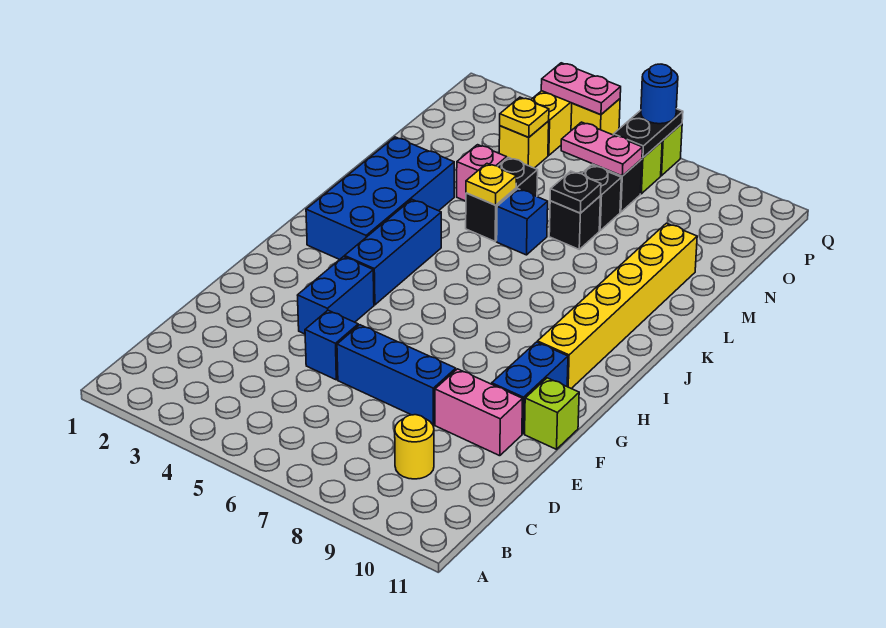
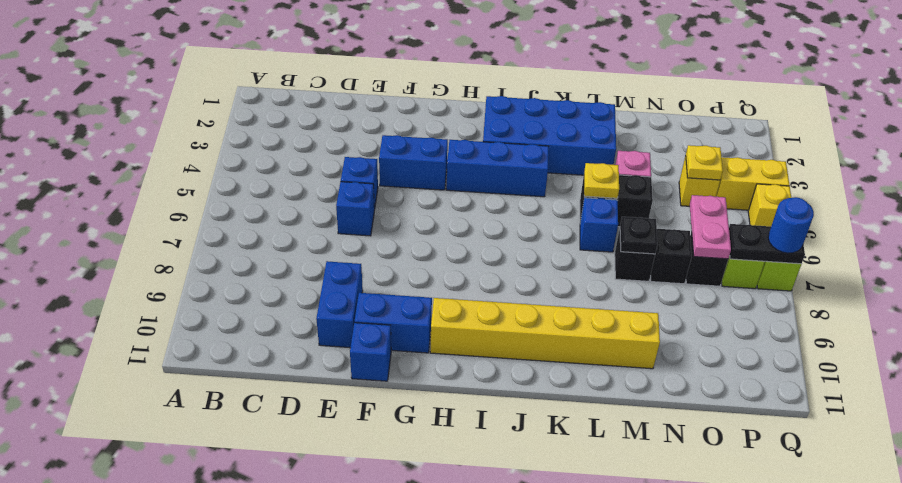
yellow round brick C9 level 1 -> none
blue brick E6:E8 level 1 -> blue brick E6 level 1
pink brick E9:E10 level 1 -> blue brick E9:E10 level 1
lime brick F11 level 1 -> blue brick F11 level 1
pink plate Q4:Q5 level 2 -> none

